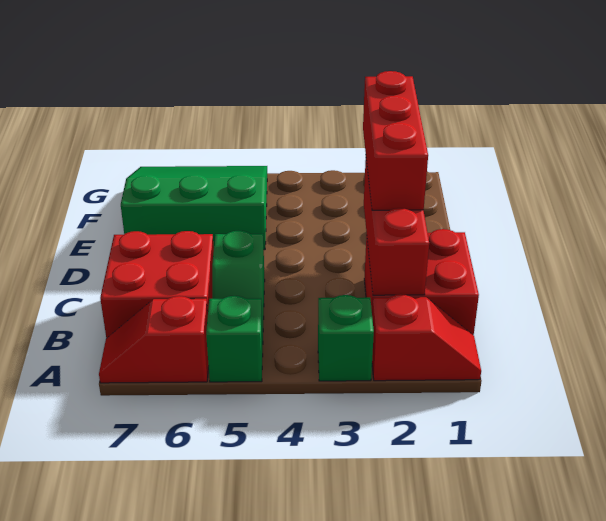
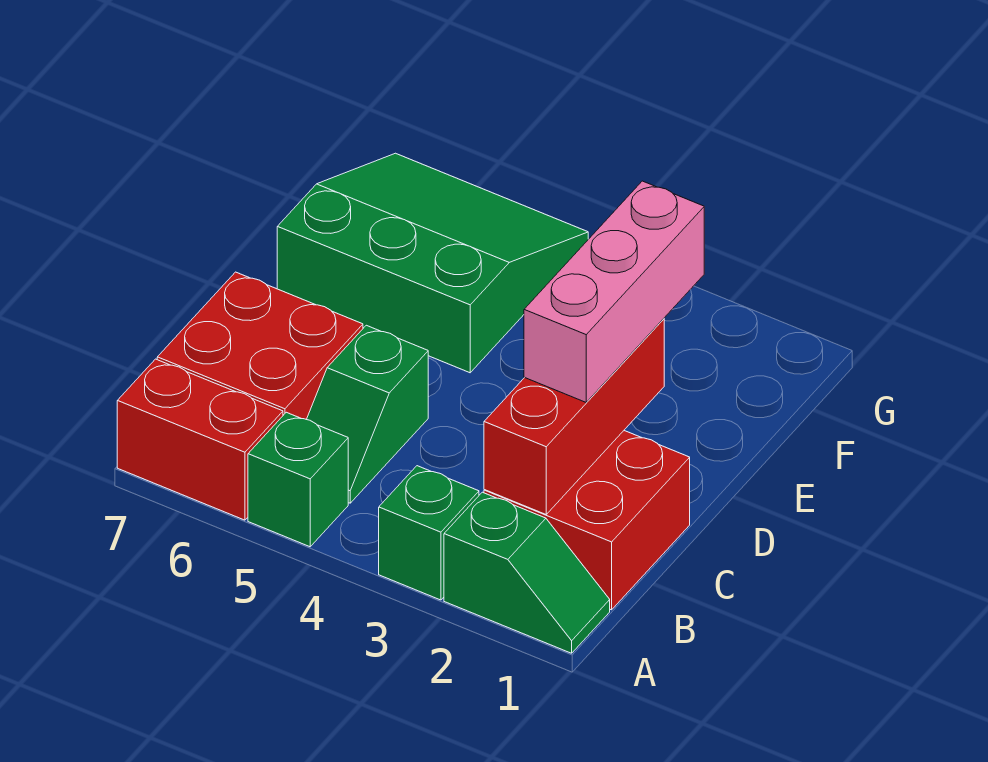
red slope A1:A2 level 1 top 2 -> green slope A1:A2 level 1 top 2
red slope A6:A7 level 1 top 6 -> red brick A6:A7 level 1
red brick C2:E2 level 3 -> pink brick C2:E2 level 3

